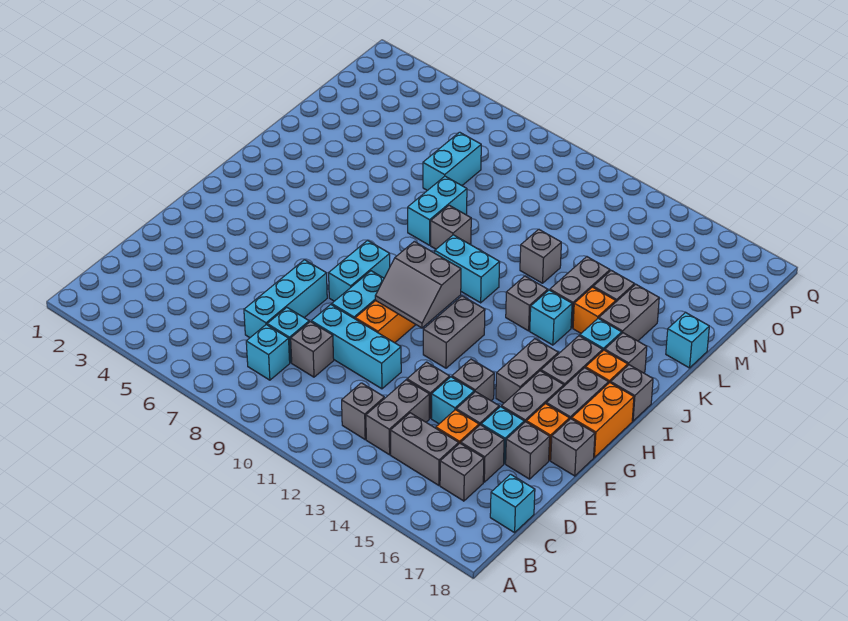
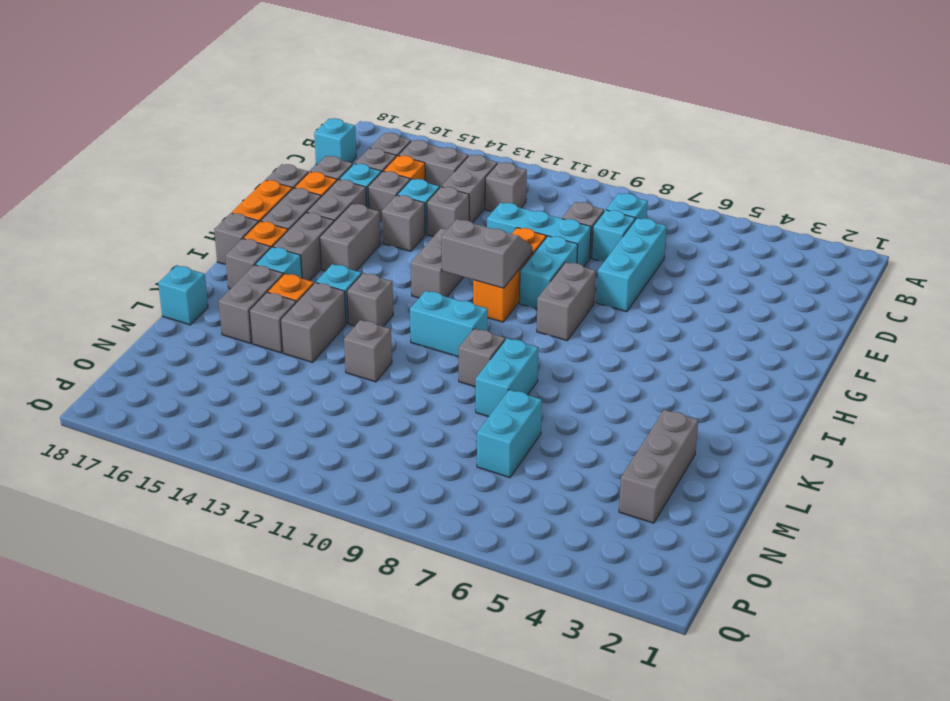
cyan brick G8:H8 level 1 -> grey brick G8:H8 level 1
none -> grey brick L3:N3 level 1

